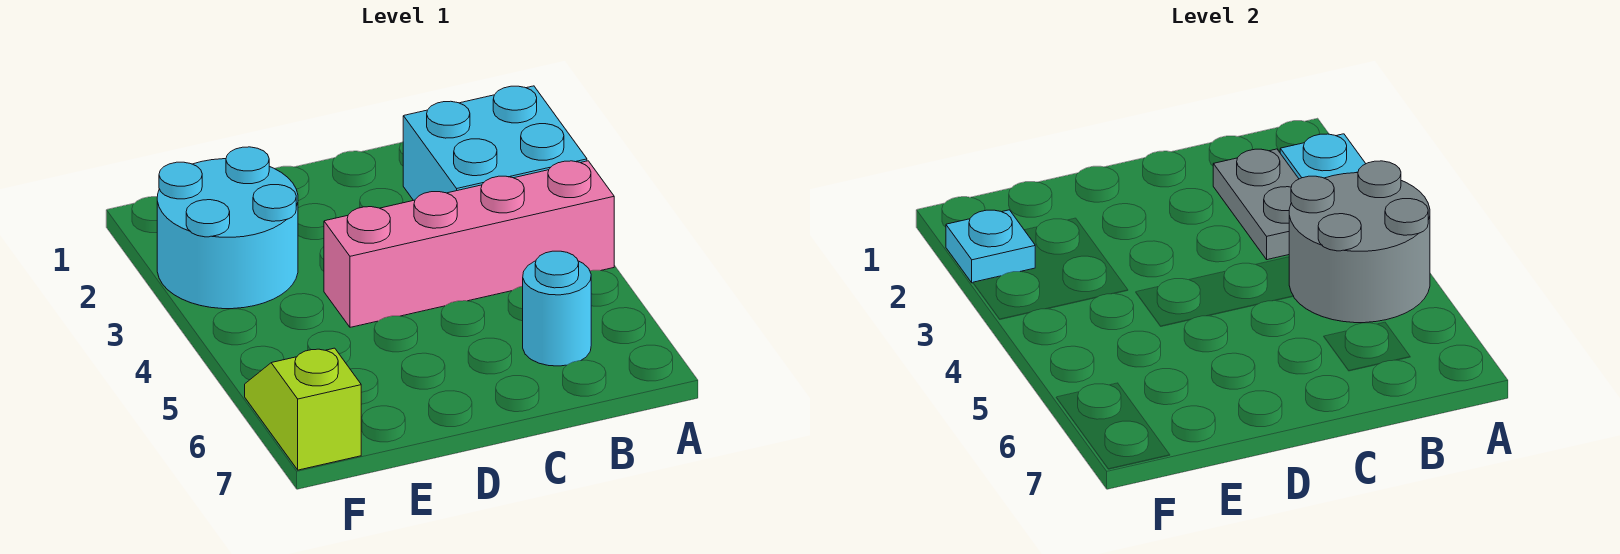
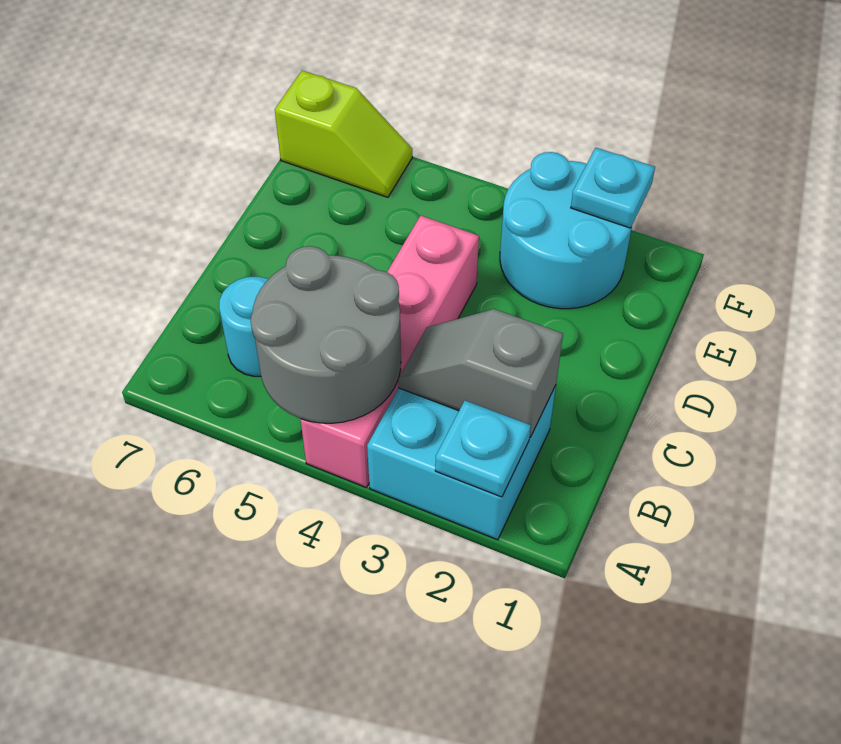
grey plate B2:B3 level 2 -> grey slope B2:B3 level 2 top 2

